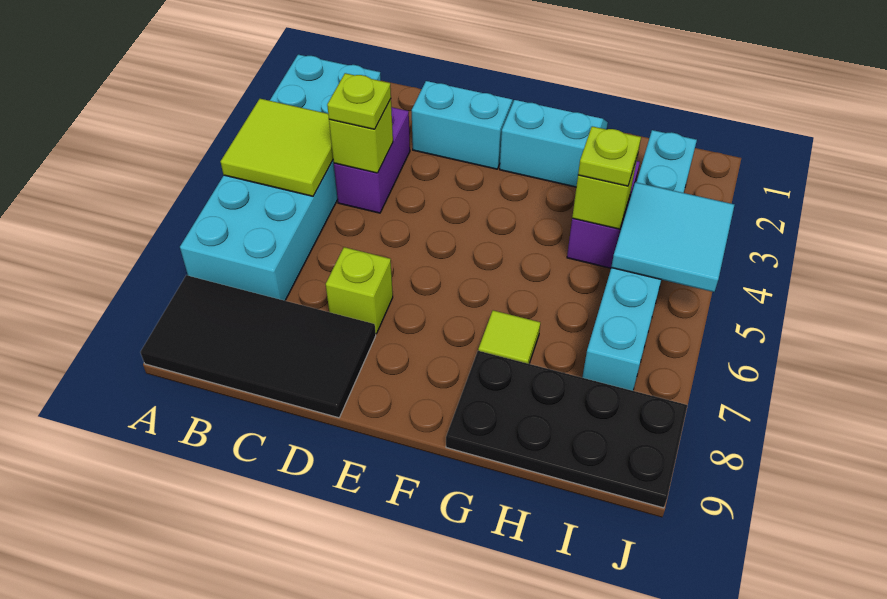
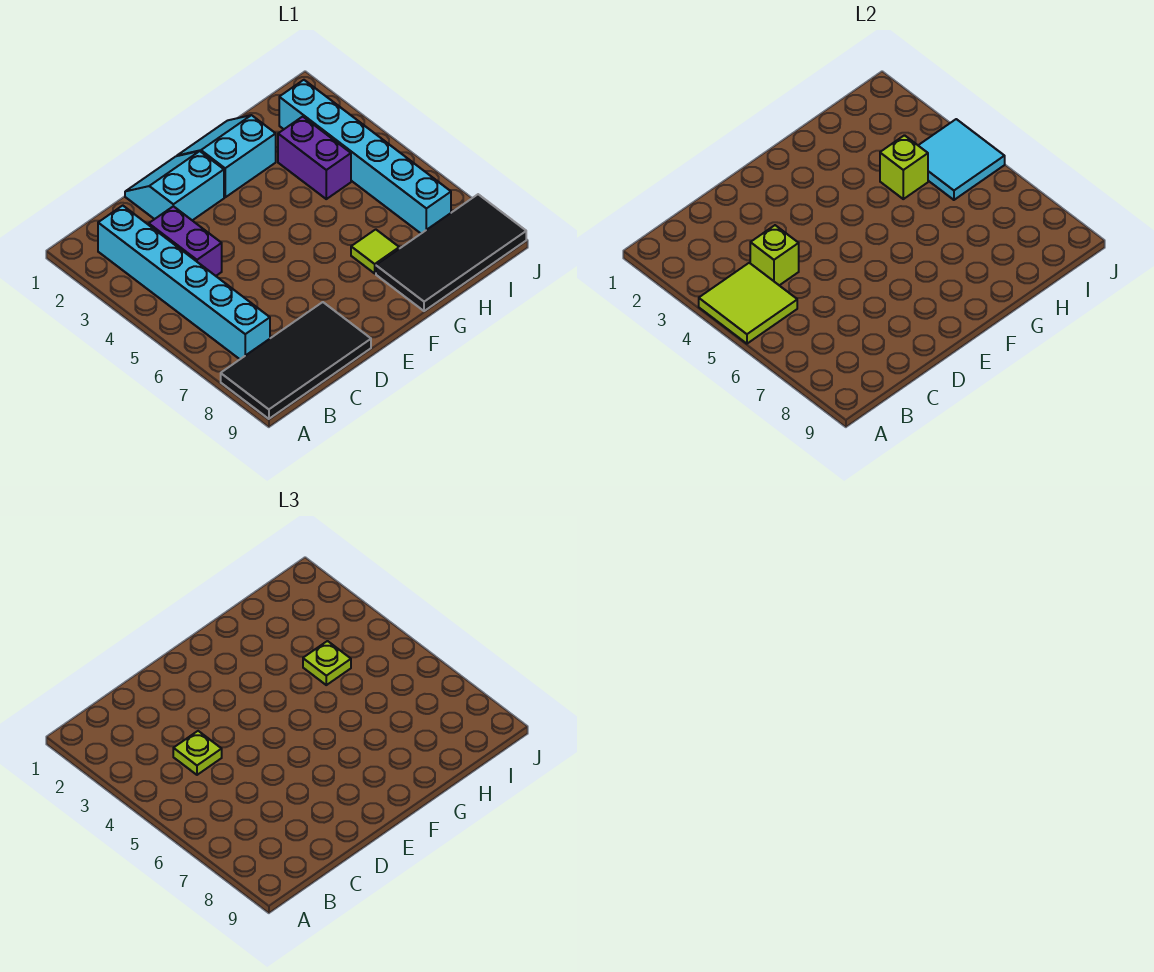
cyan brick A2:B7 level 1 -> cyan brick B2:B7 level 1
lime brick D7 level 1 -> none
black plate G8:J9 level 1 -> black tile G8:J9 level 1

